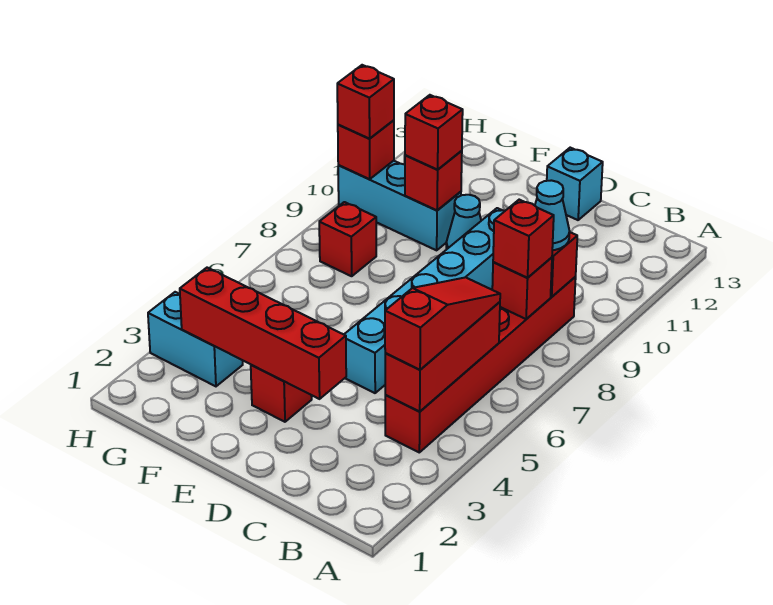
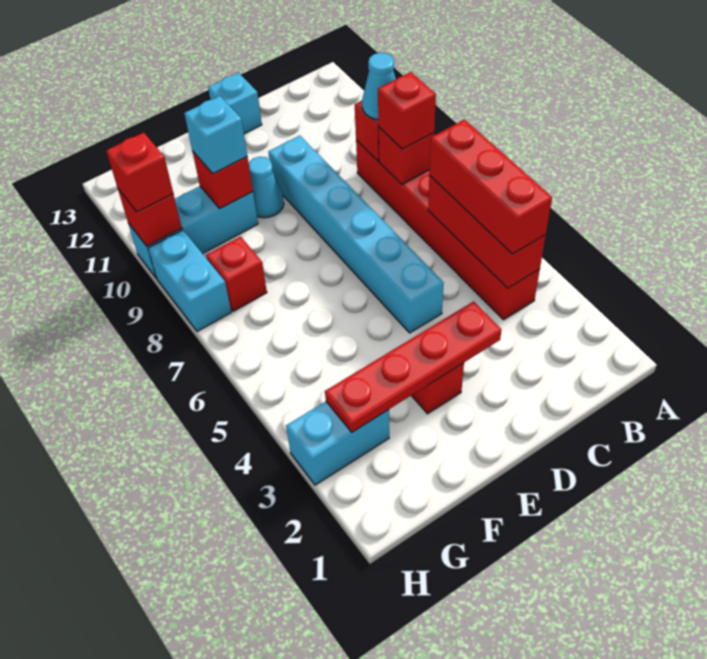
red slope B4:B6 level 3 top 4 -> red brick B4:B6 level 3
red brick D3:G3 level 2 -> red plate D3:G3 level 2
red brick F10 level 3 -> cyan brick F10 level 3
none -> cyan brick H8:H9 level 1

